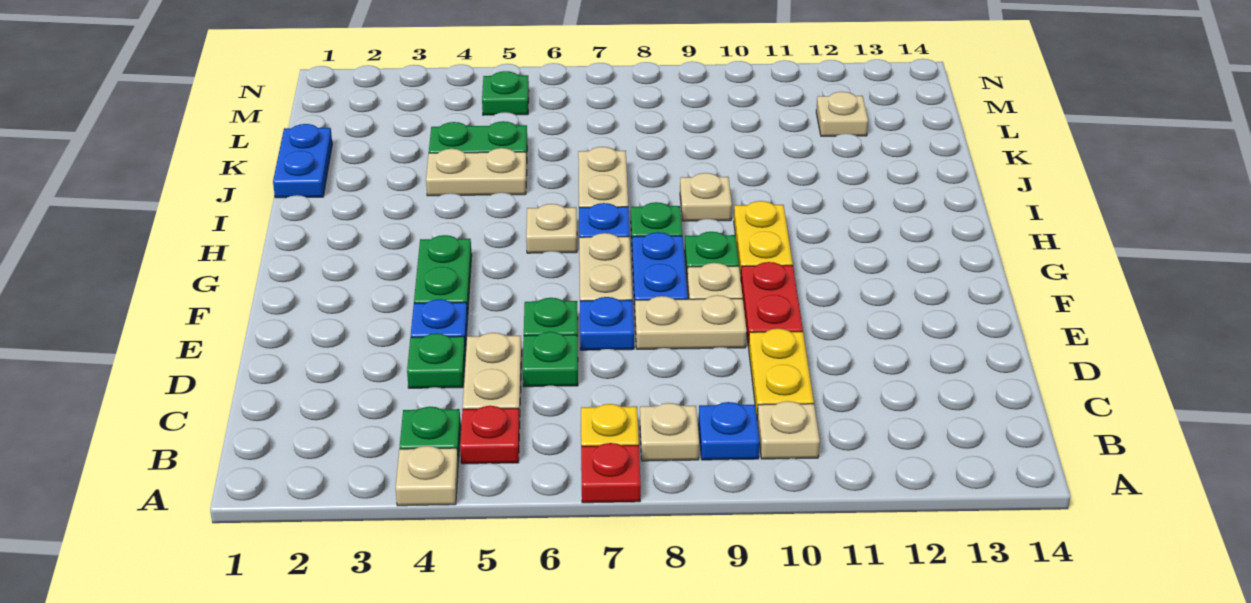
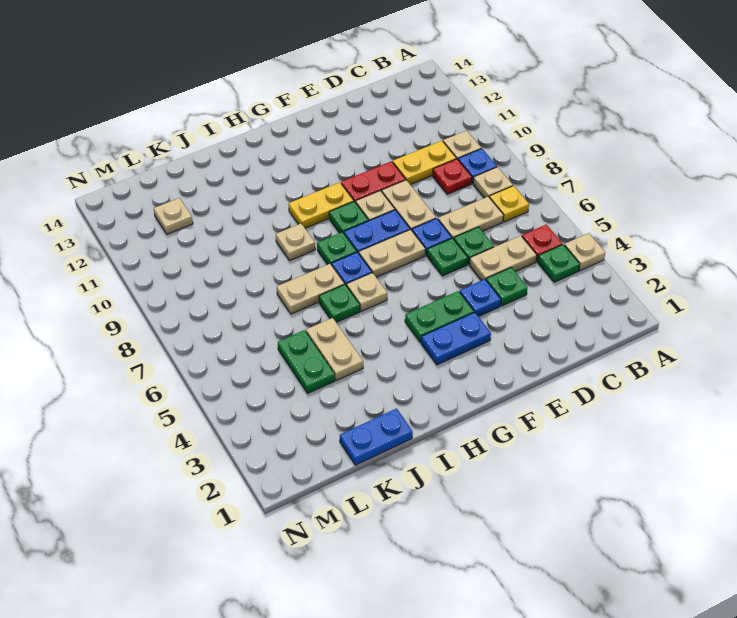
red plate A7 level 1 -> red plate C9 level 1
none -> tan plate C7:D7 level 1
none -> blue plate F3:G3 level 1
green plate M5 level 1 -> green plate I6 level 1

